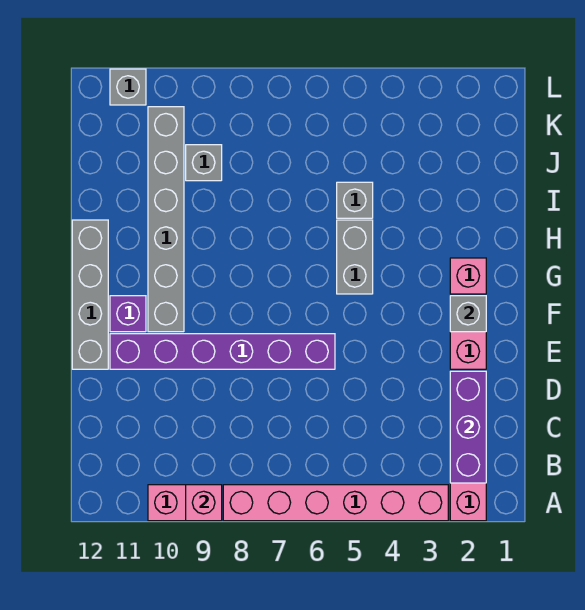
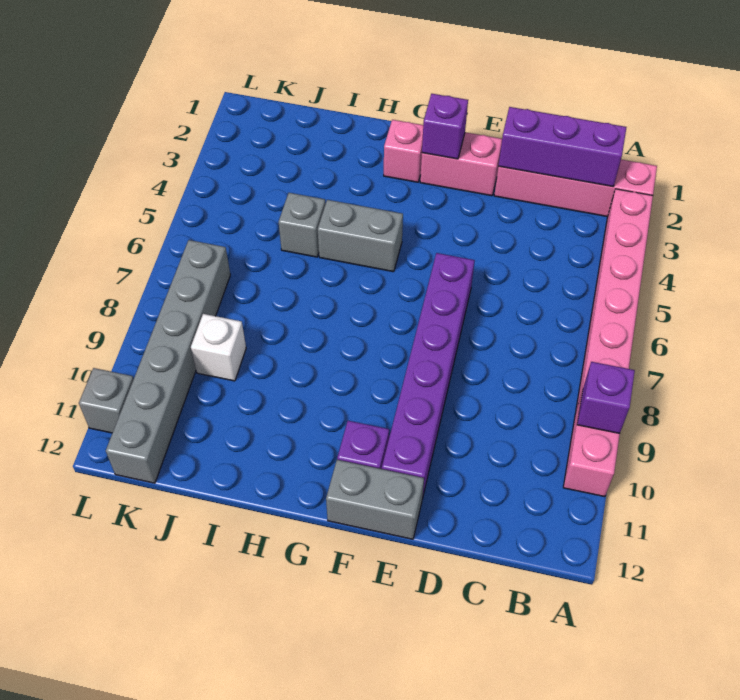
pink brick A9 level 2 -> purple brick A9 level 2
grey brick E12:H12 level 1 -> grey brick E12:F12 level 1
grey brick F2 level 2 -> purple brick F2 level 2
grey brick F10:K10 level 1 -> grey brick K7:K12 level 1
grey brick J9 level 1 -> white brick J9 level 1

